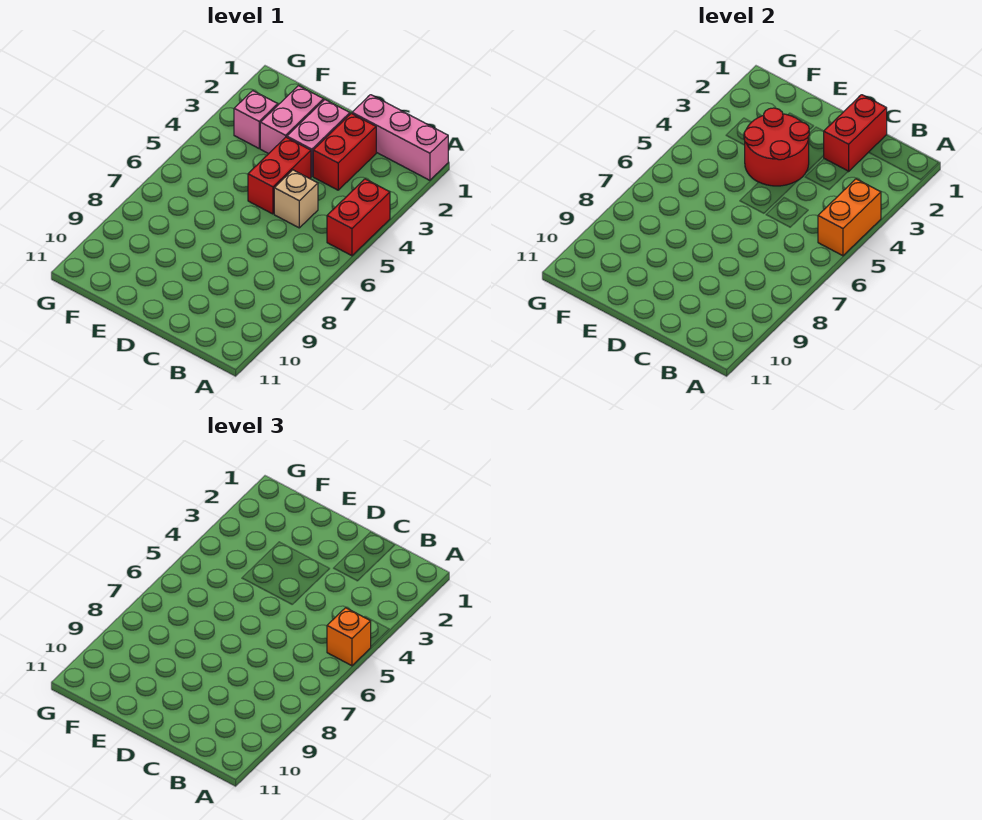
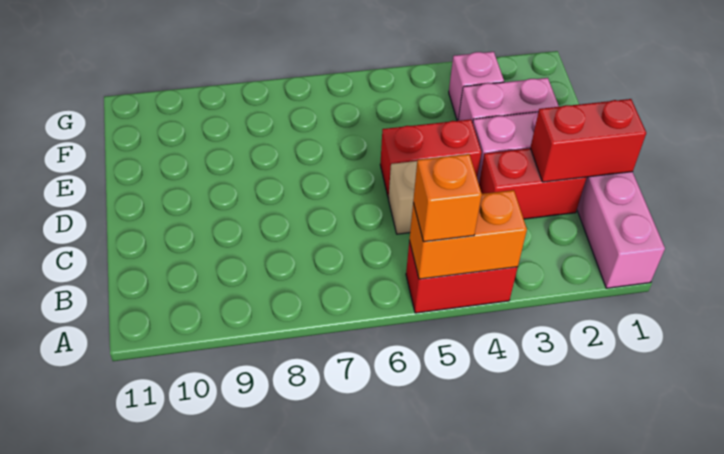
red round brick D3:E4 level 2 -> none

